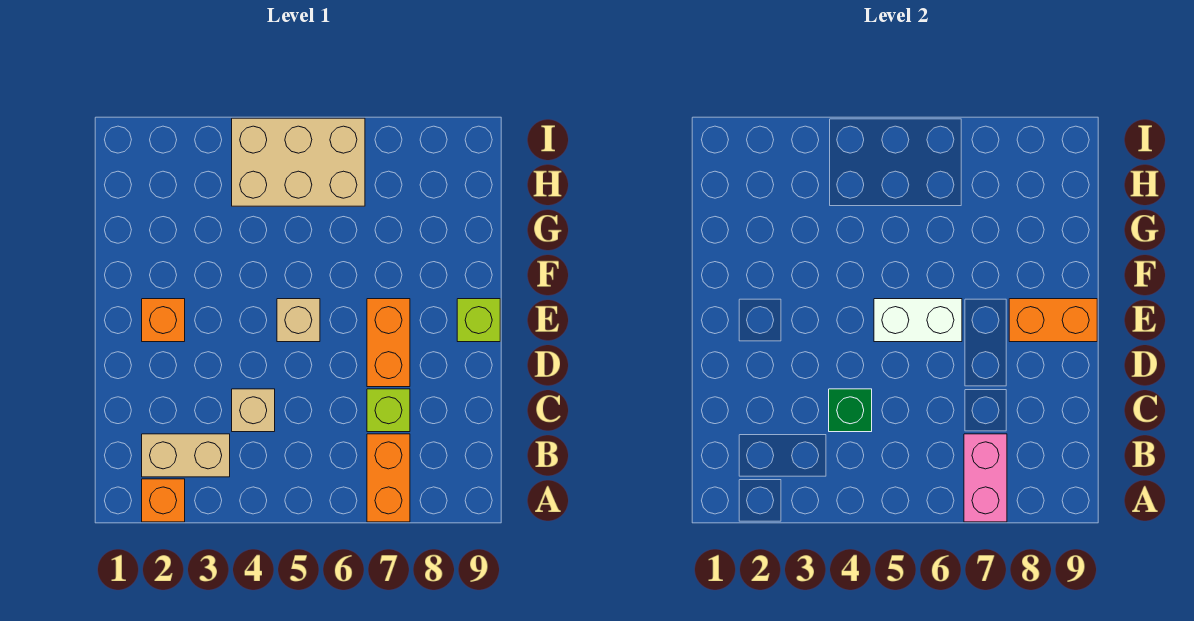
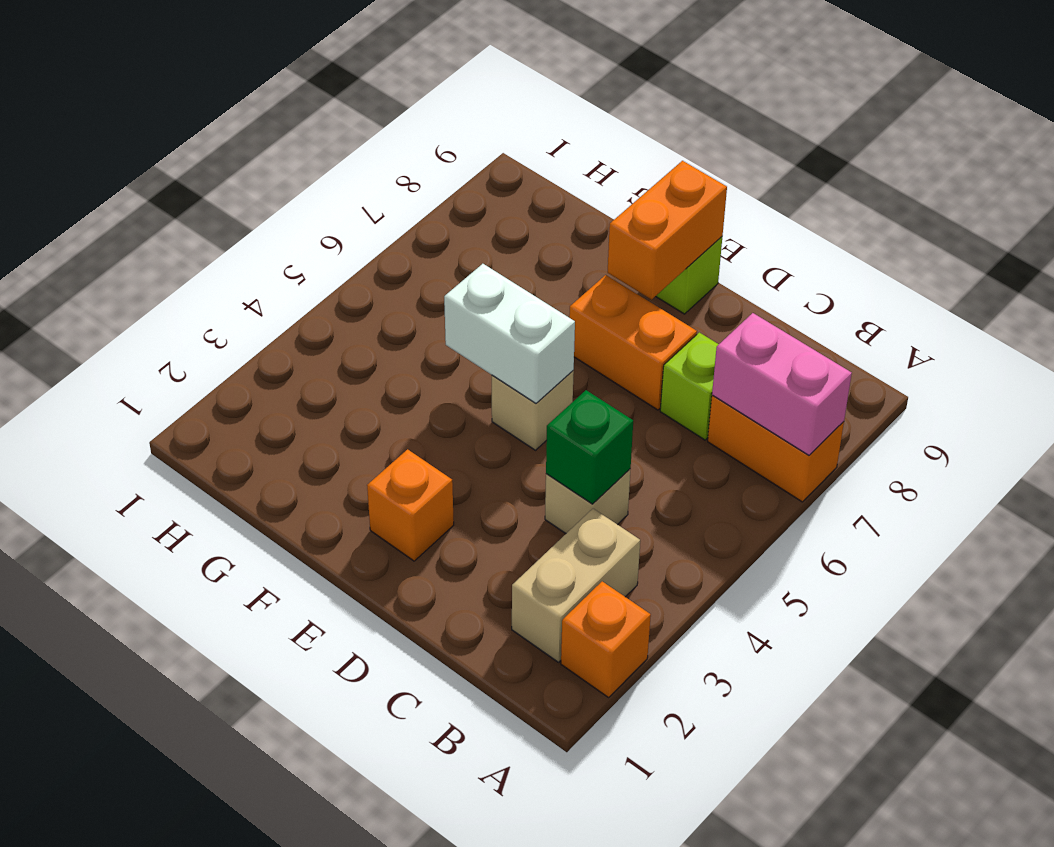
white brick E5:E6 level 2 -> white brick E5:F5 level 2
tan brick H4:I6 level 1 -> none

